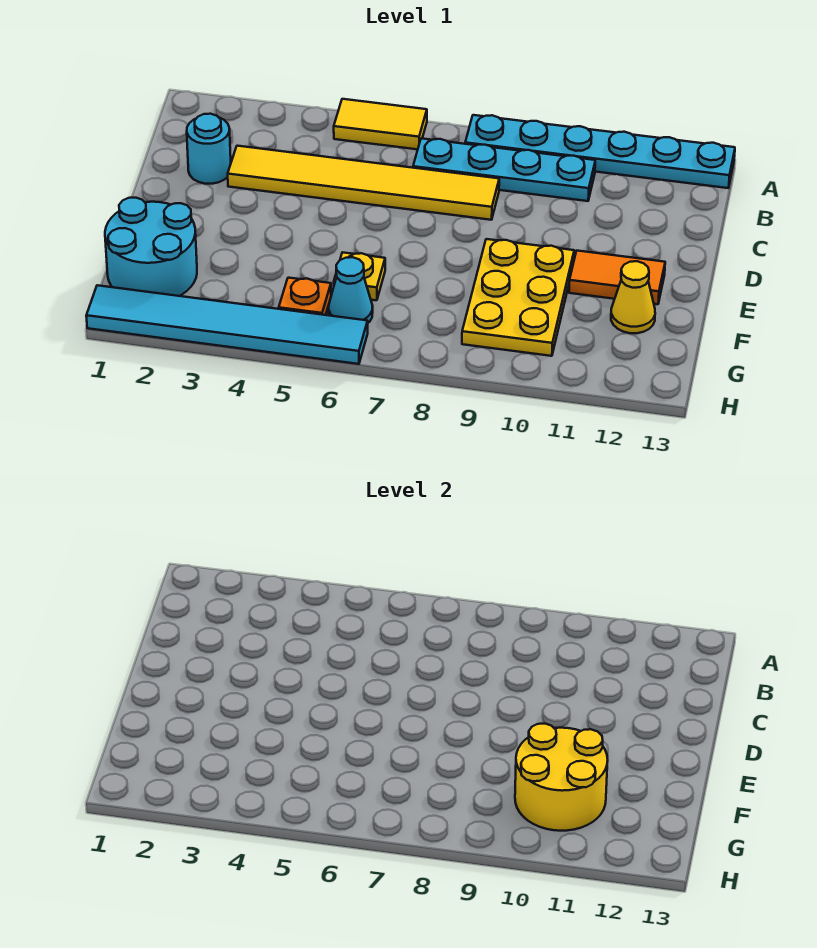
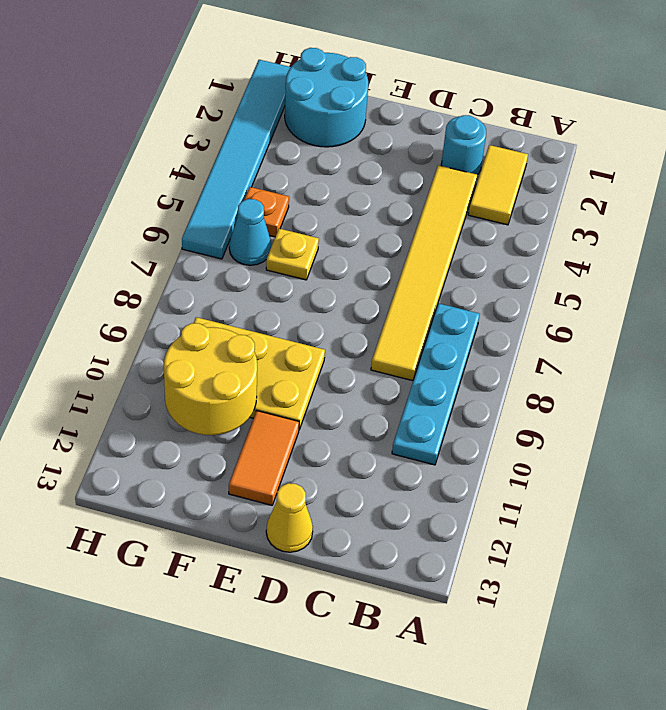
yellow tile A5:A6 level 1 -> yellow tile B2:B3 level 1
cyan plate A8:A13 level 1 -> none
yellow cone F12 level 1 -> yellow cone D13 level 1

